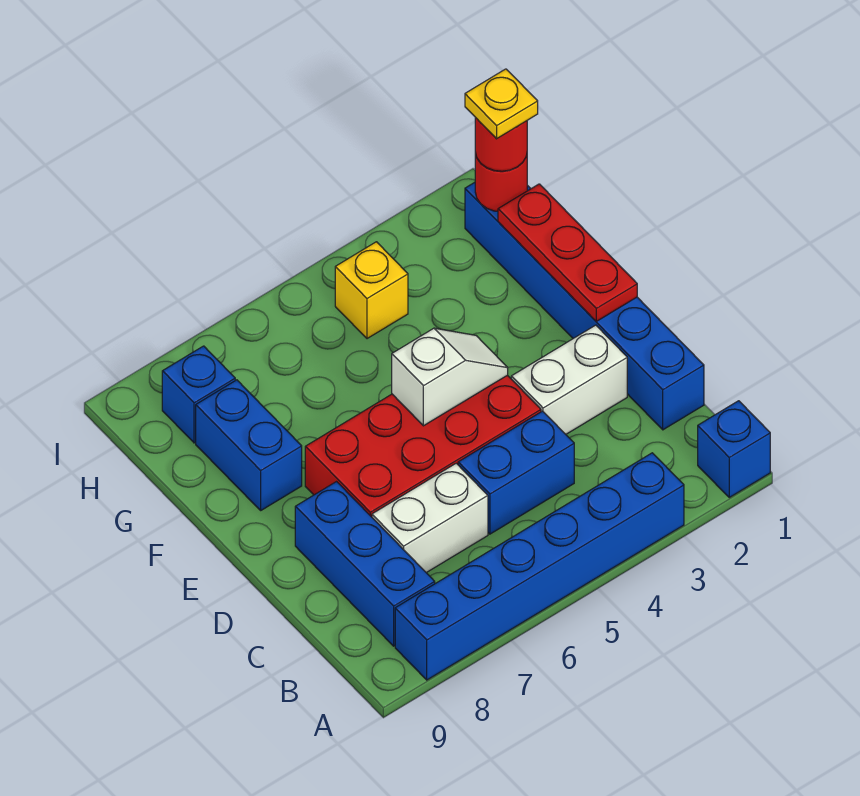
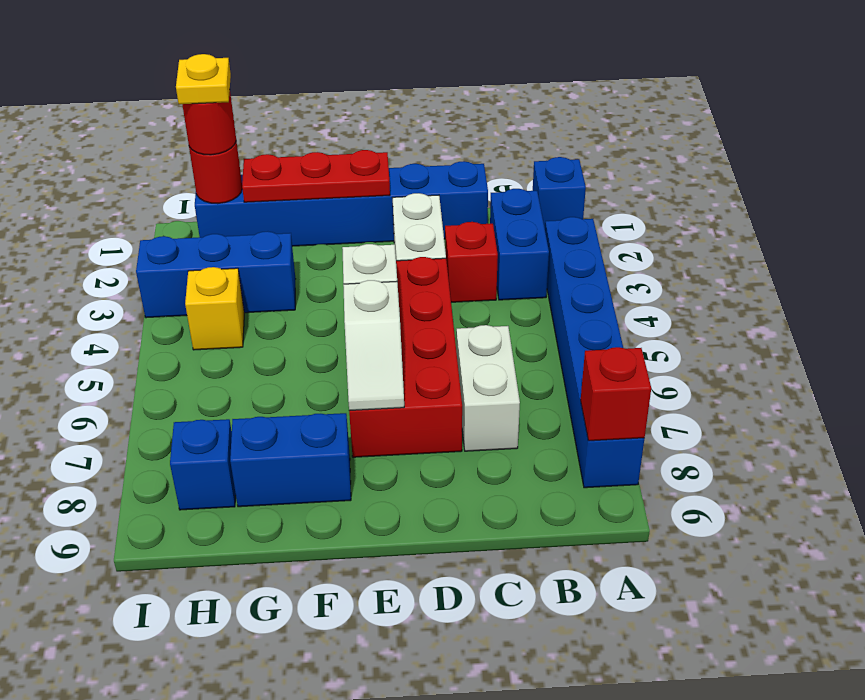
none -> red brick A8 level 2
blue brick B8:D8 level 1 -> blue brick G3:I3 level 1
none -> red brick C3 level 1
blue brick C4:C5 level 1 -> blue brick B2:B3 level 1
none -> white slope E6:E7 level 2 top 6

